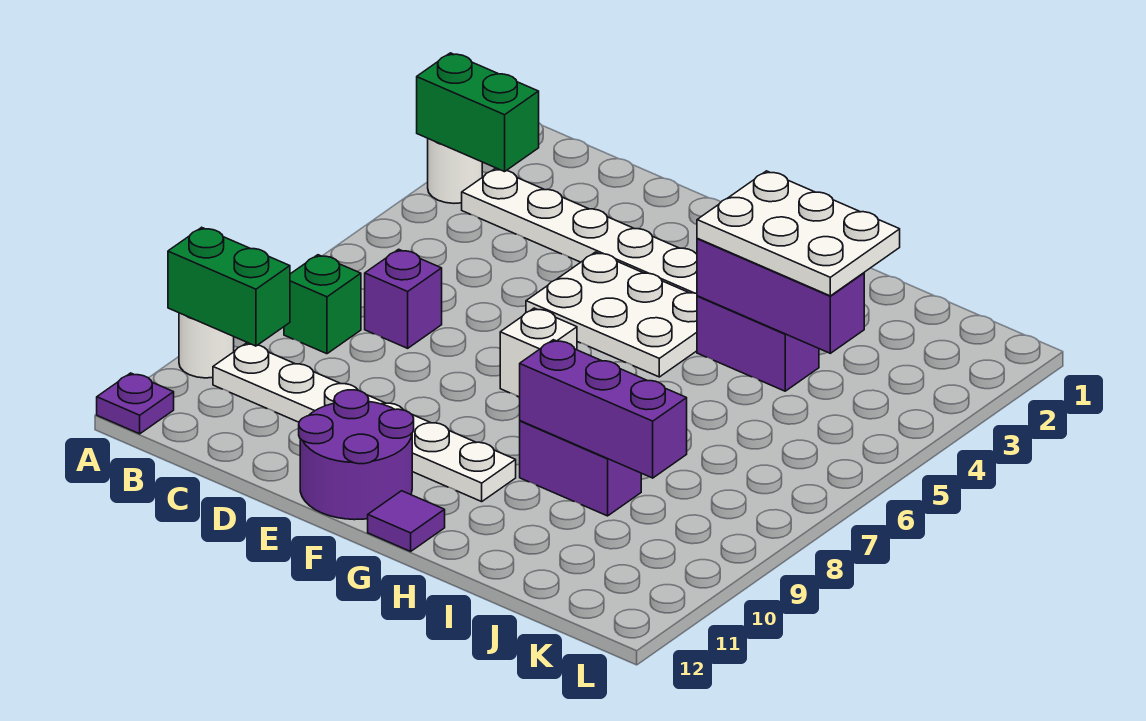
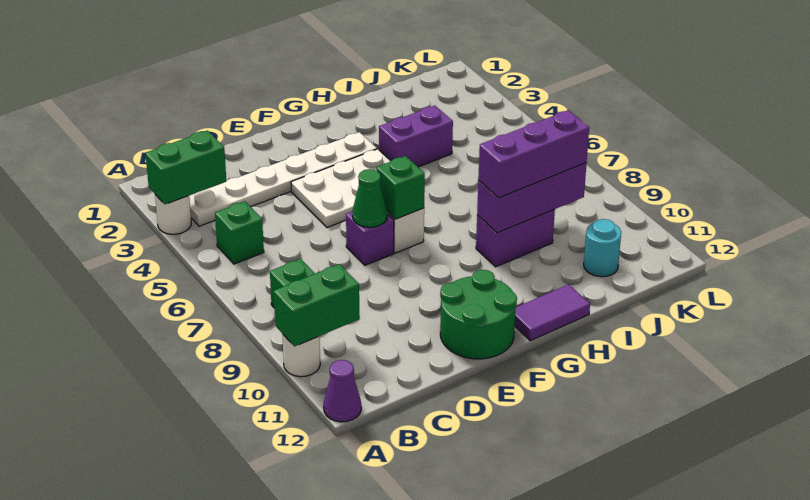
purple plate A12 level 1 -> purple cone A12 level 1
none -> green brick B5 level 1
white plate B10:G10 level 1 -> none
purple brick C7 level 1 -> purple brick E7 level 1
none -> green cone E7 level 2
purple round brick E11:F12 level 1 -> green round brick E11:F12 level 1
none -> green brick F7 level 2
purple tile G12 level 1 -> purple tile G12:H12 level 1
white plate H3:J4 level 3 -> none
purple brick H4:J4 level 2 -> purple brick H9:J9 level 3
none -> cyan round brick J11 level 1

